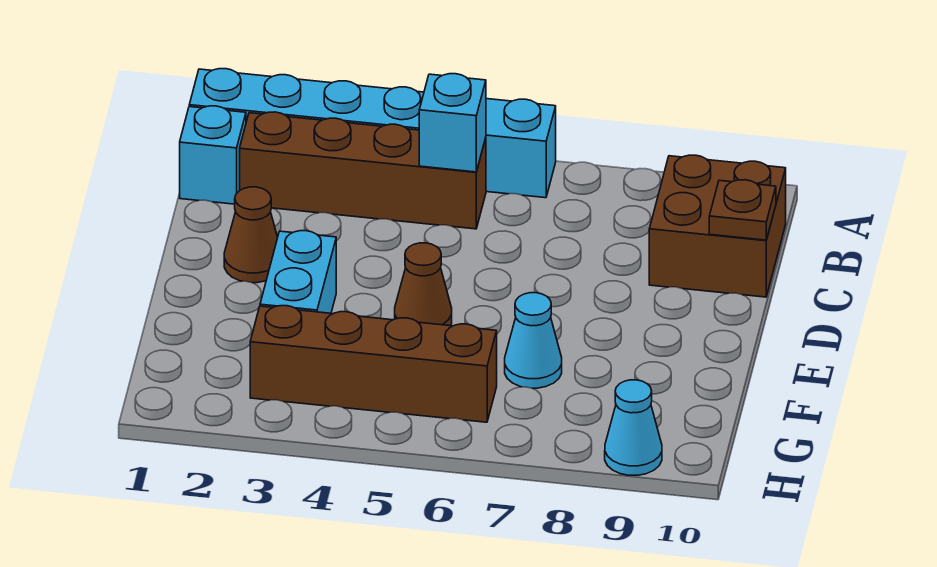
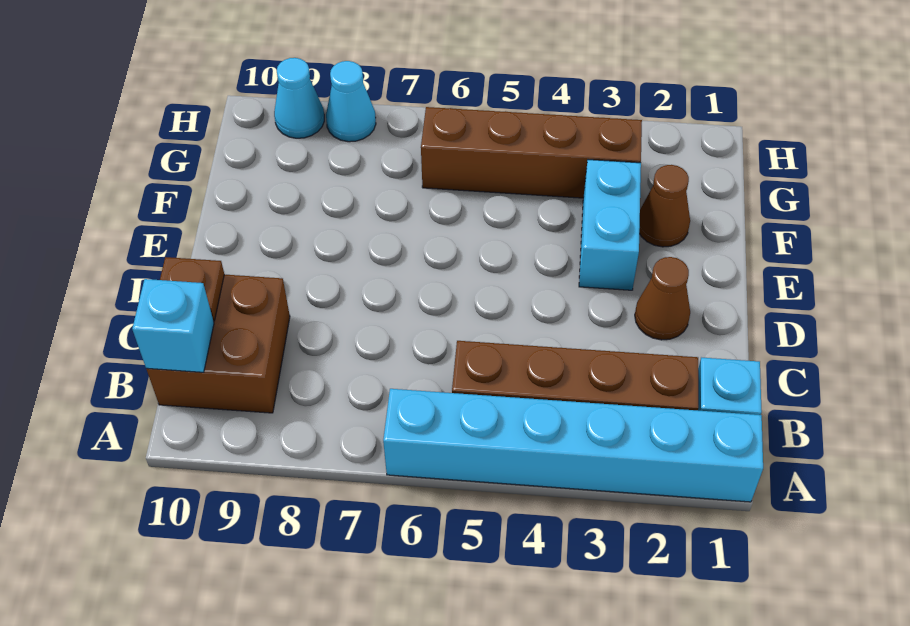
cyan brick B5 level 2 -> cyan brick B10 level 2
brown cone E5 level 1 -> brown cone F2 level 1
cyan cone F7 level 1 -> cyan cone H8 level 1

